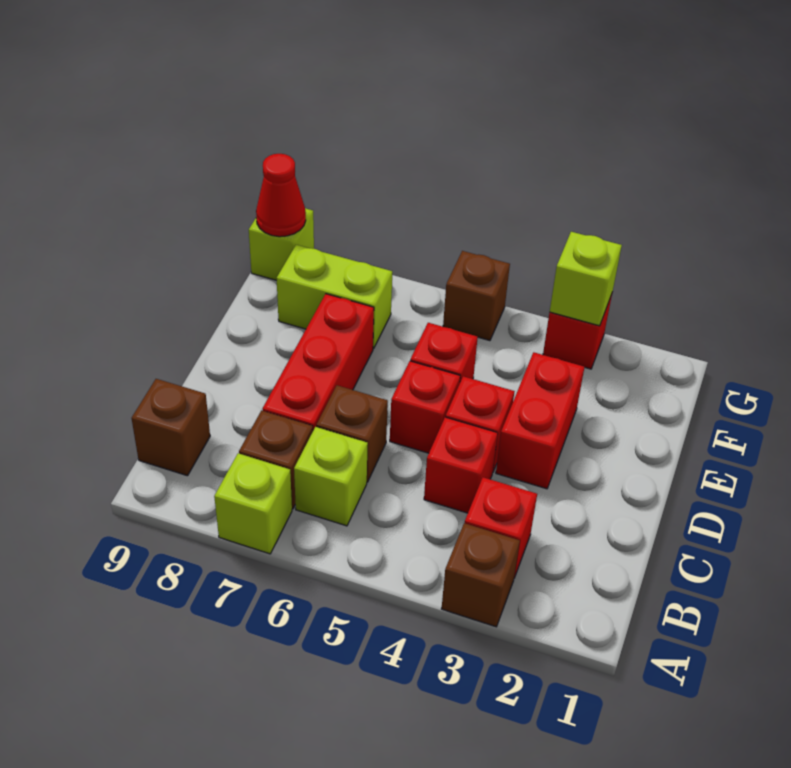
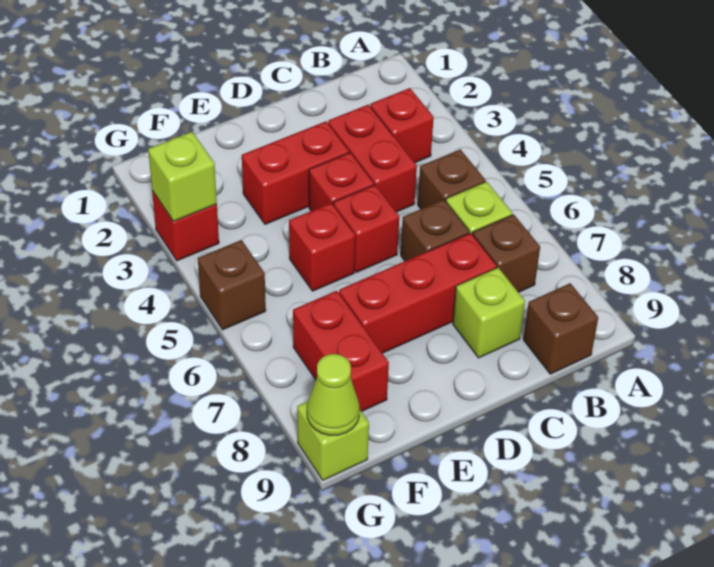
brown brick A3 level 1 -> brown brick B5 level 1
lime brick A7 level 1 -> lime brick C8 level 1
red brick C4 level 1 -> red brick C3:C4 level 1
lime brick F7:F8 level 1 -> red brick F7:F8 level 1
red cone G9 level 2 -> lime cone G9 level 2

